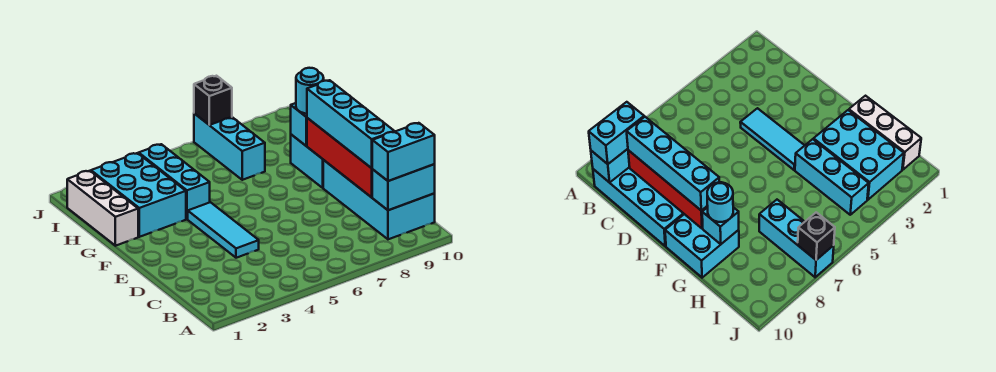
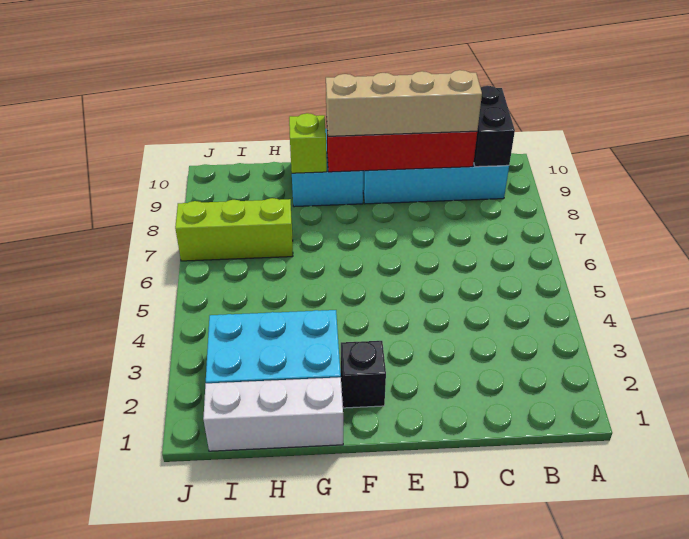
cyan brick B9:B10 level 2 -> black brick B9:B10 level 2
cyan brick B9:B10 level 3 -> none
cyan brick C9:F9 level 3 -> tan brick C9:F9 level 3
cyan tile D4:F4 level 1 -> none
cyan brick G4:I4 level 1 -> none
cyan brick G9 level 2 -> lime brick G9 level 2
cyan round brick G9 level 3 -> none
cyan brick H7:J7 level 1 -> lime brick H7:J7 level 1
black brick J7 level 2 -> black brick F2 level 1

